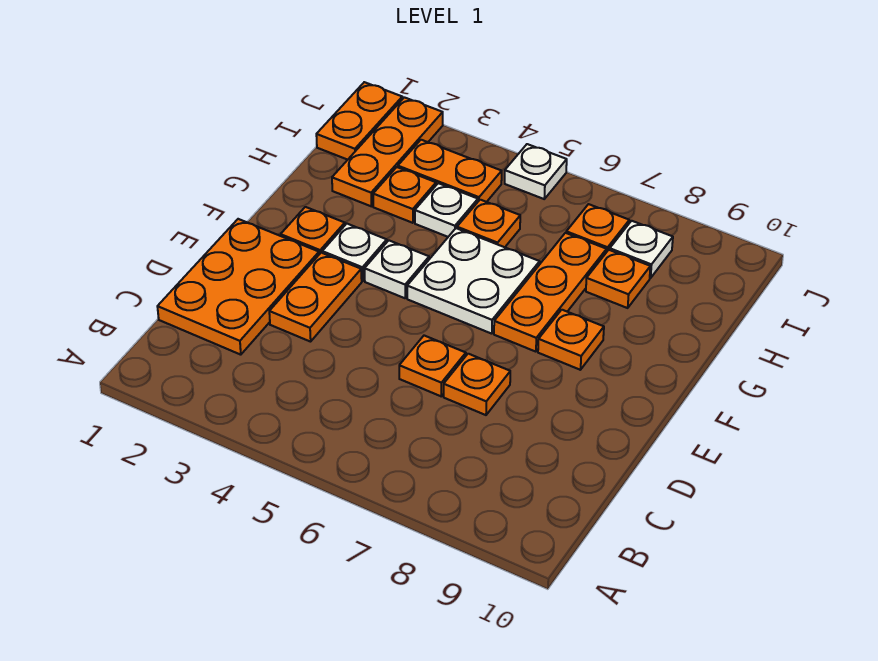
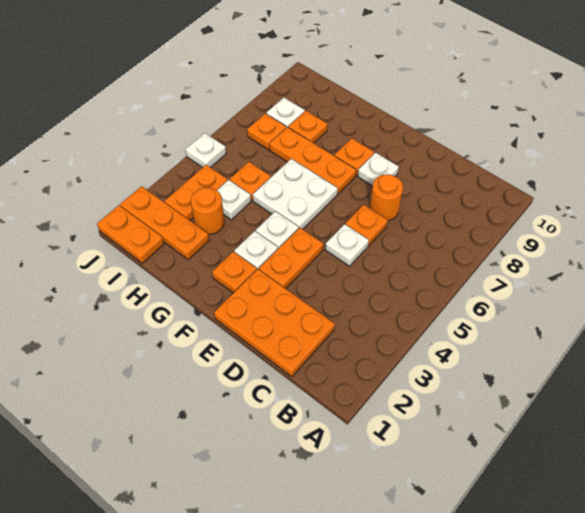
orange plate D3:E3 level 1 -> orange plate E3:E4 level 1
none -> white plate D5 level 1
orange plate D7 level 1 -> orange round brick D7 level 1
none -> white plate E8 level 1
orange plate H3 level 1 -> orange round brick H3 level 1

